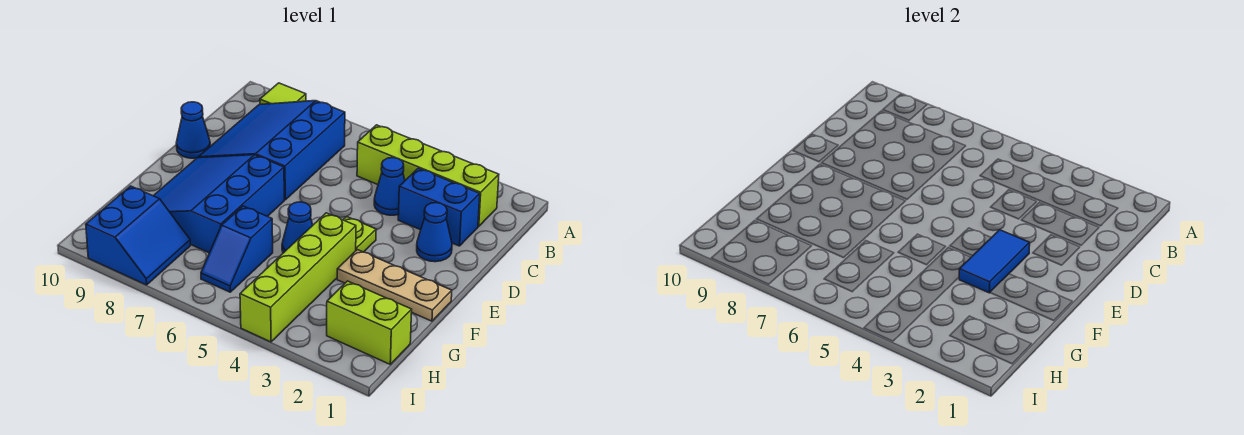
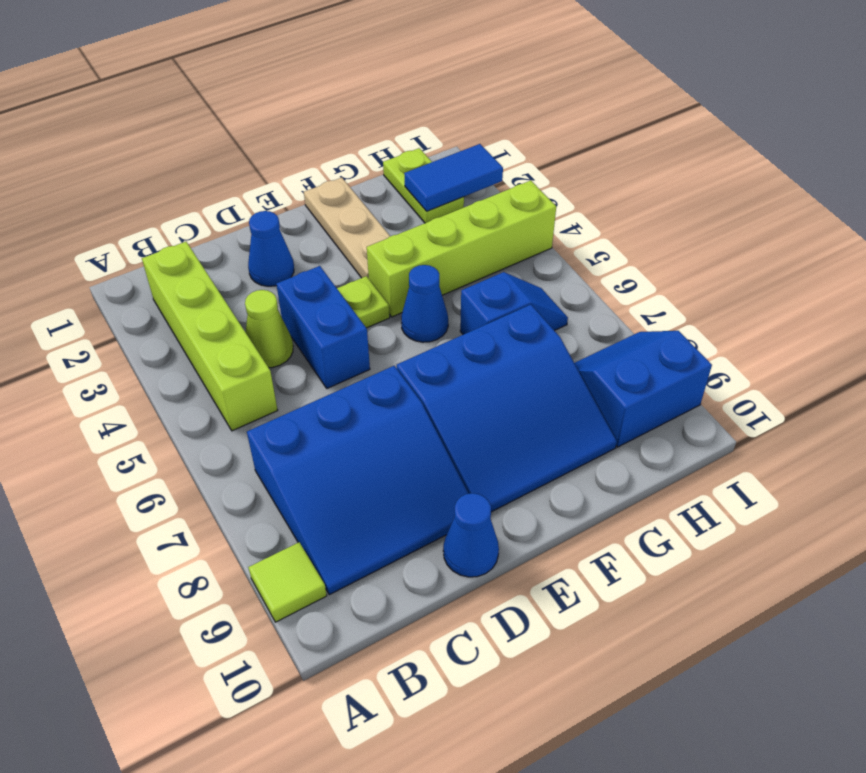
blue brick C2:C3 level 1 -> blue brick D4:D5 level 1
blue cone C4 level 1 -> lime cone C4 level 1
blue tile E3:F3 level 2 -> blue tile H2:I2 level 2
lime brick H1:H2 level 1 -> lime plate H1:H2 level 1

